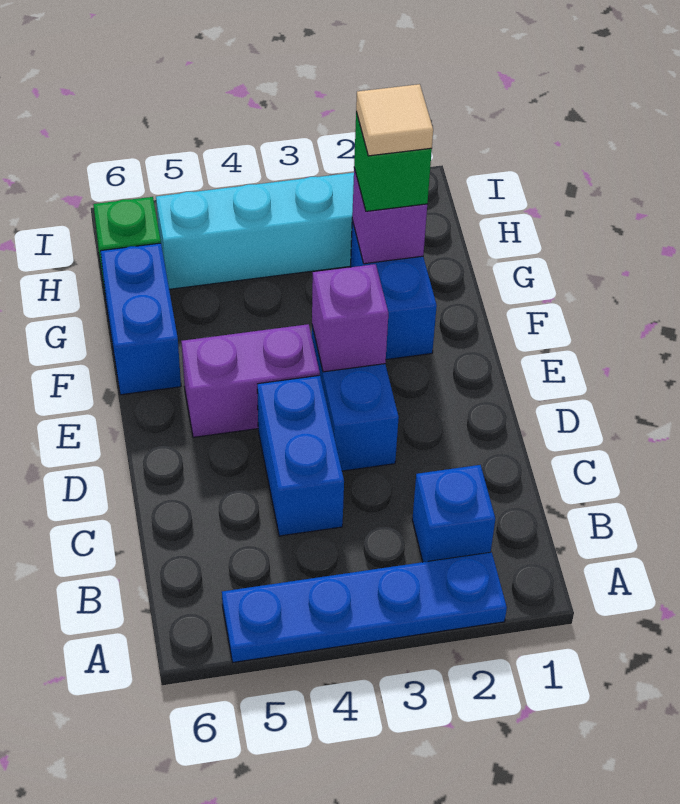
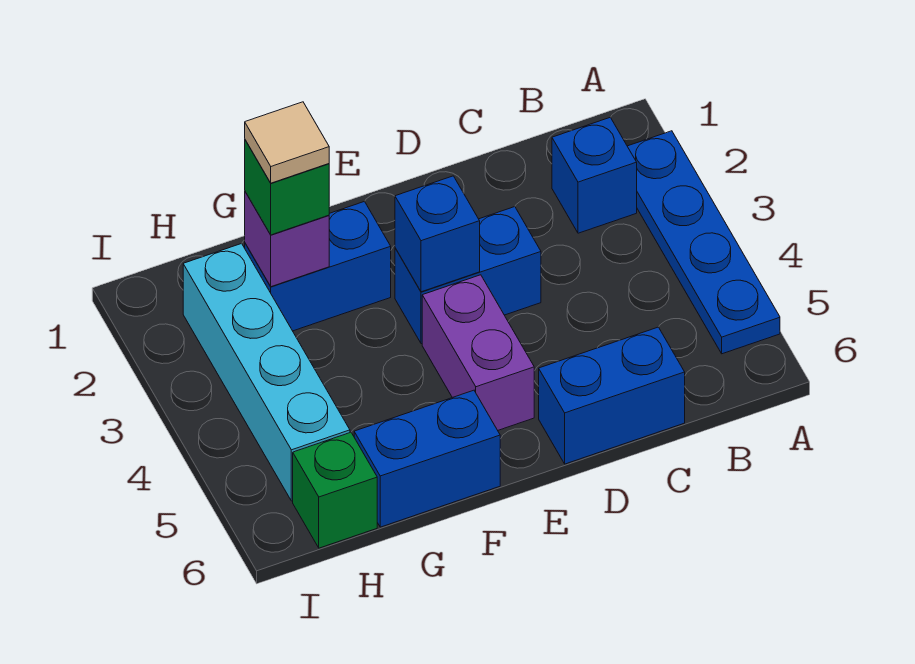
blue brick C4:D4 level 1 -> blue brick C6:D6 level 1
purple brick E3 level 2 -> blue brick E3 level 2

